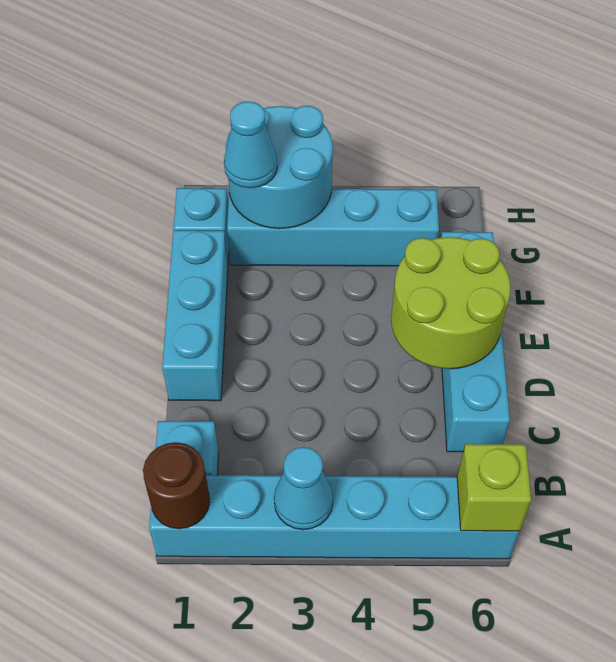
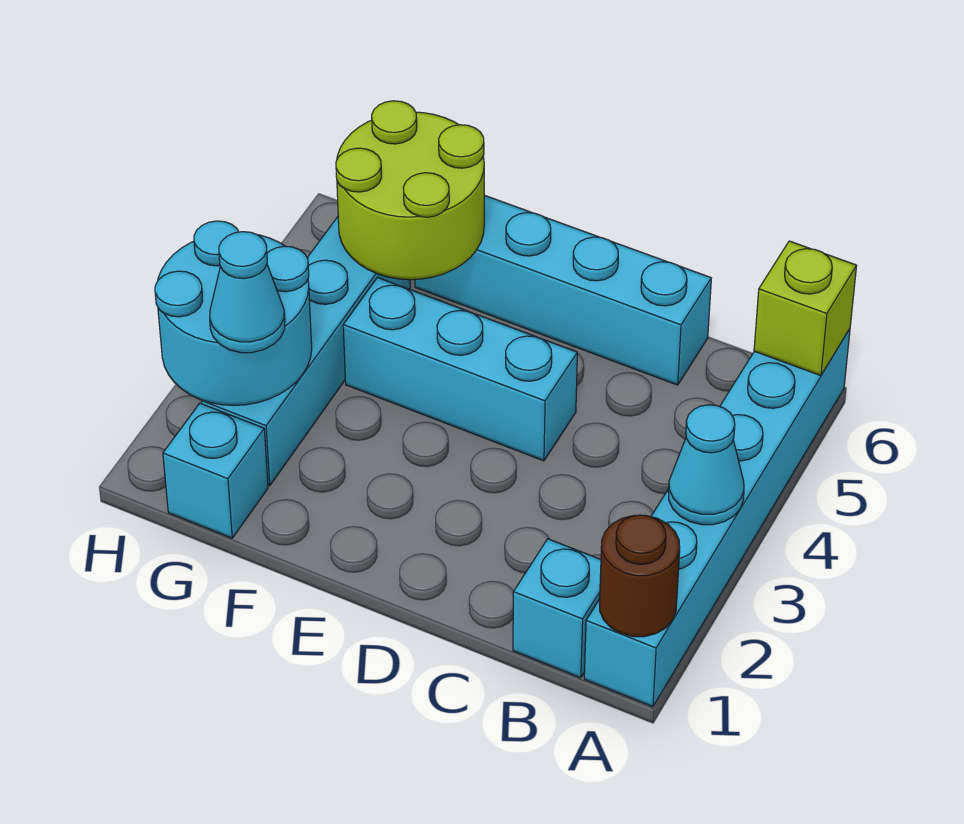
cyan brick D1:F1 level 1 -> cyan brick D4:F4 level 1
lime round brick D5:E6 level 2 -> lime round brick F5:G6 level 2

